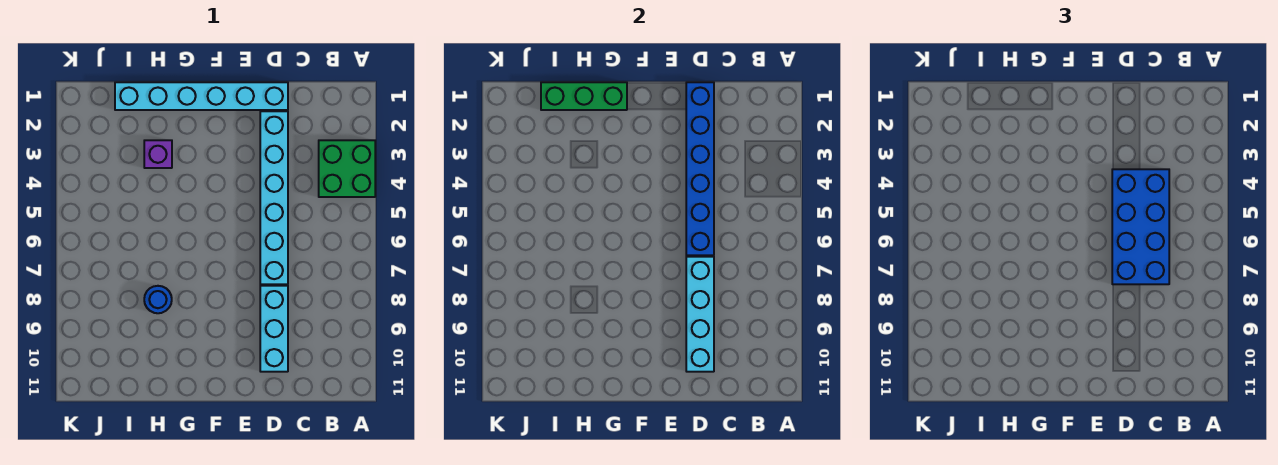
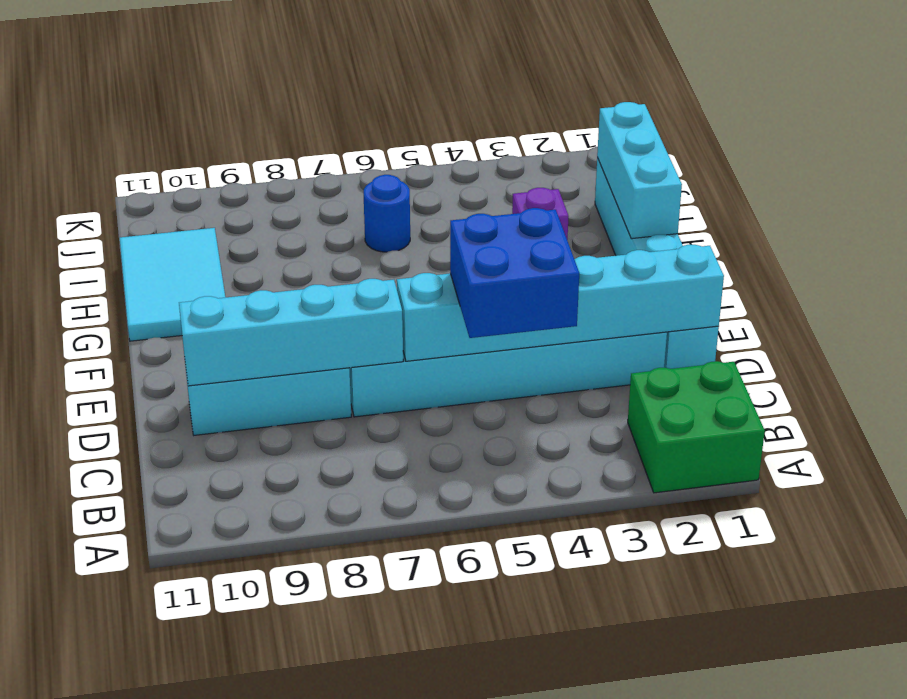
green brick A3:B4 level 1 -> green brick A1:B2 level 1
blue brick C4:D7 level 3 -> blue brick C4:D5 level 3
blue brick D1:D6 level 2 -> cyan brick D1:D6 level 2
green brick G1:I1 level 2 -> cyan brick G1:I1 level 2
none -> cyan tile G10:I11 level 1
blue round brick H8 level 1 -> blue round brick I6 level 1

